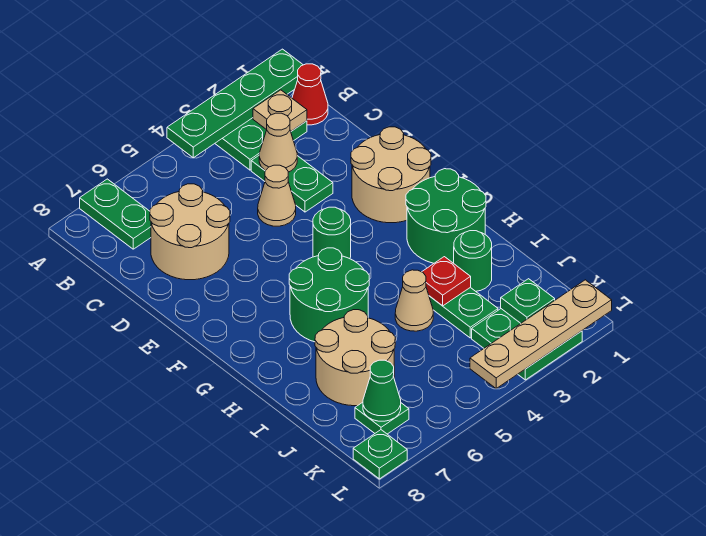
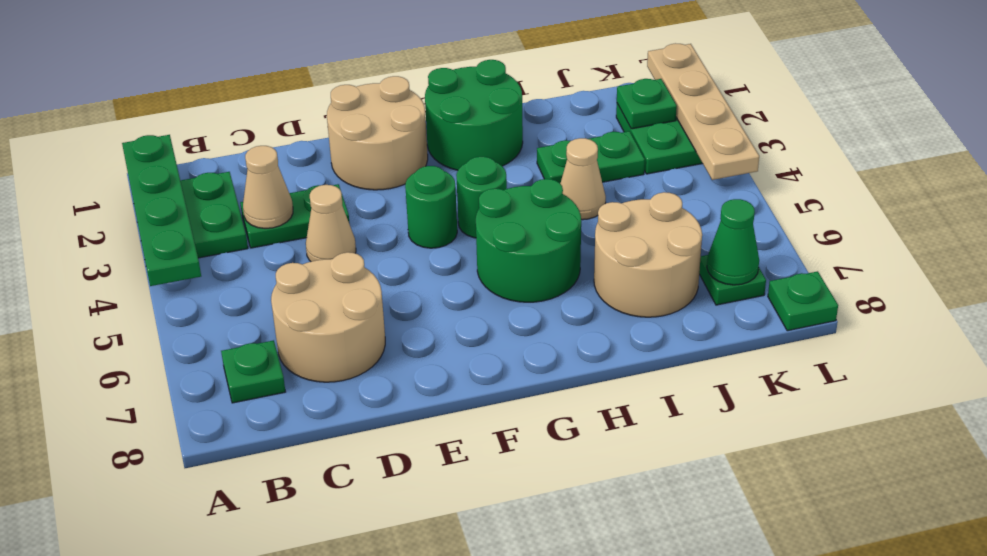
green plate A7:B7 level 1 -> green plate B7 level 1
red cone B1 level 1 -> none
tan plate B2 level 2 -> none
green round brick I2 level 1 -> green round brick G4 level 1
red plate I3 level 2 -> none

